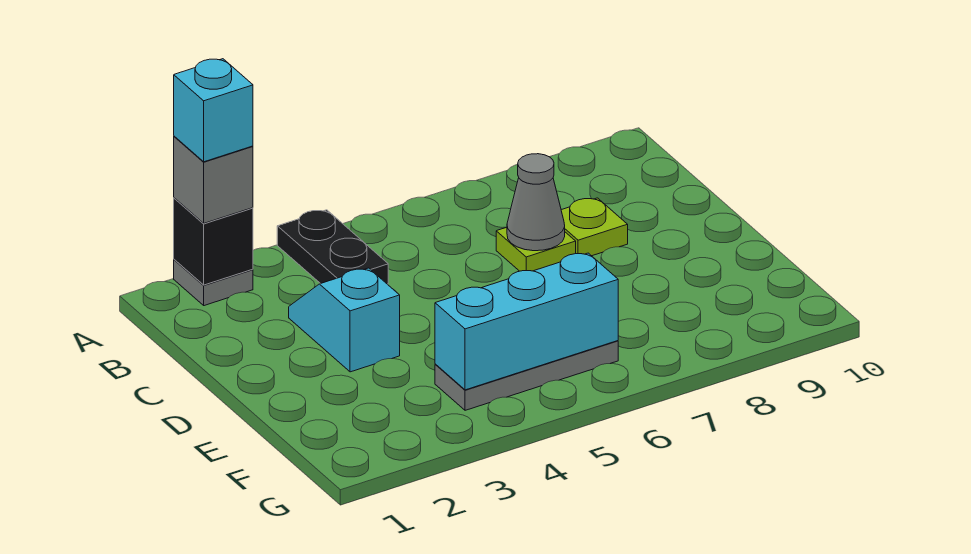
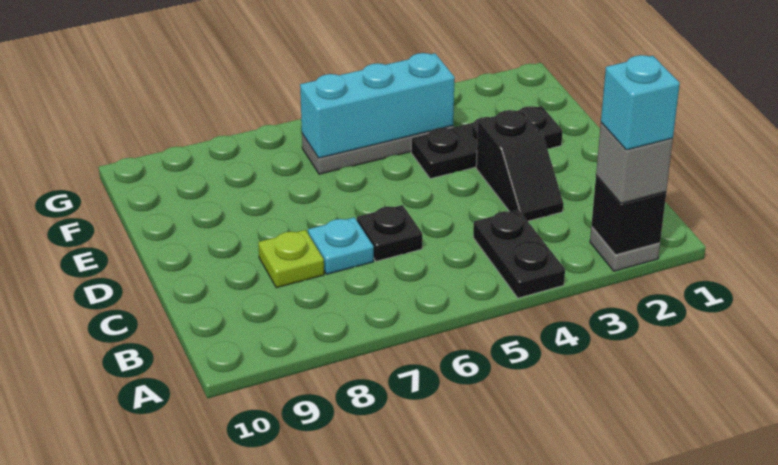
cyan slope C3:D3 level 1 top D -> black slope C3:D3 level 1 top D
none -> black plate C6 level 1
lime plate C7 level 1 -> cyan plate C7 level 1
grey cone C7 level 2 -> none
none -> black plate E2:E4 level 1

